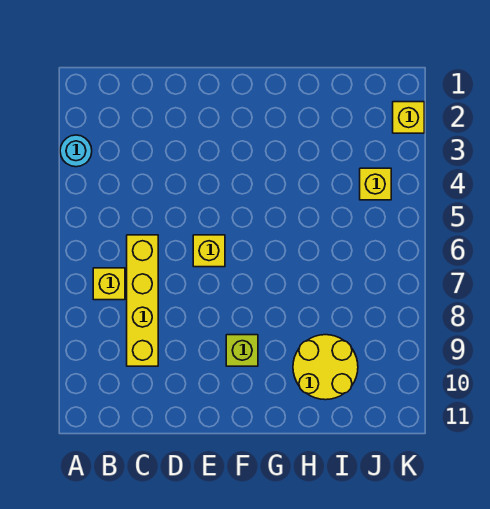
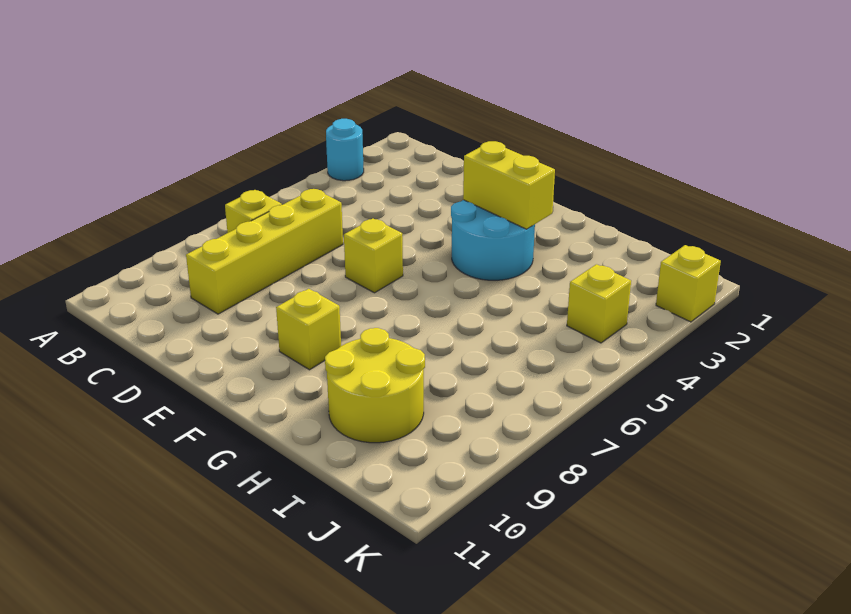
none -> cyan round brick F3:G4 level 1
none -> yellow brick F3:G3 level 2
lime brick F9 level 1 -> yellow brick F9 level 1

